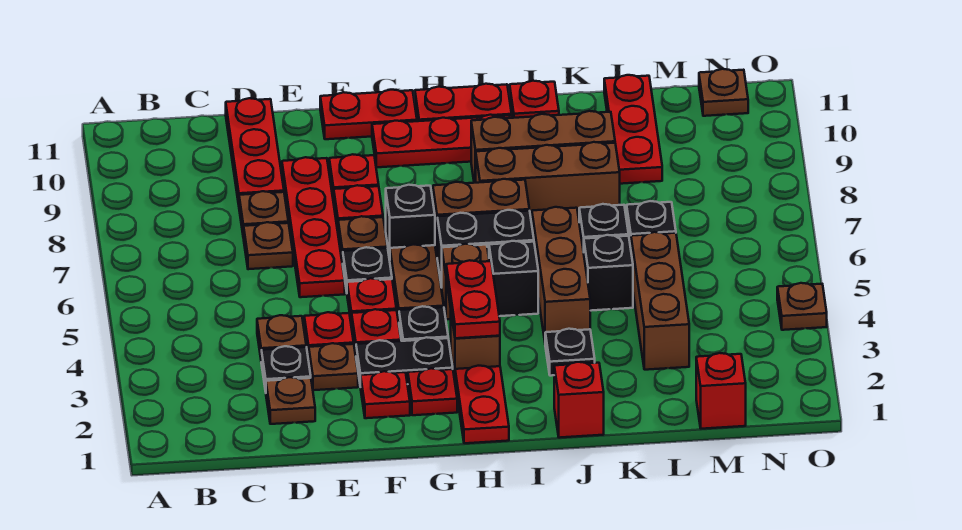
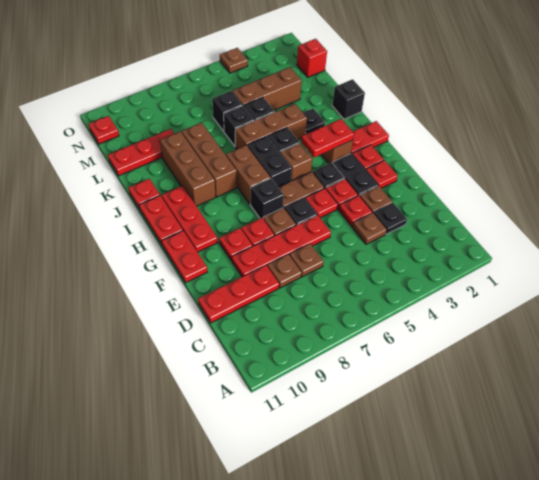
brown plate D2 level 1 -> none
red brick J1 level 1 -> black brick J1 level 1
brown plate N11 level 1 -> red plate N11 level 1

